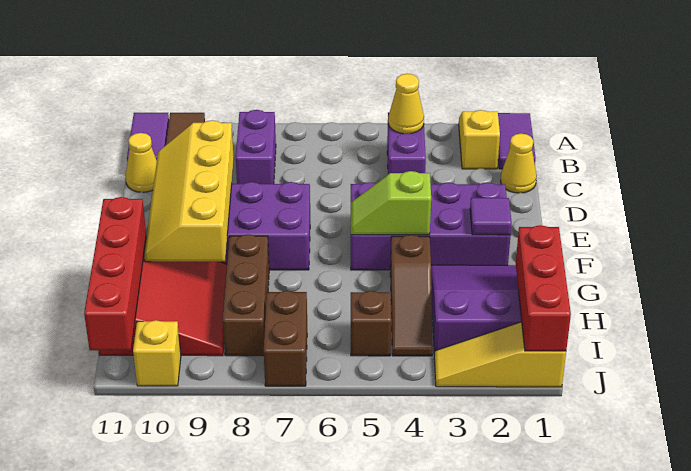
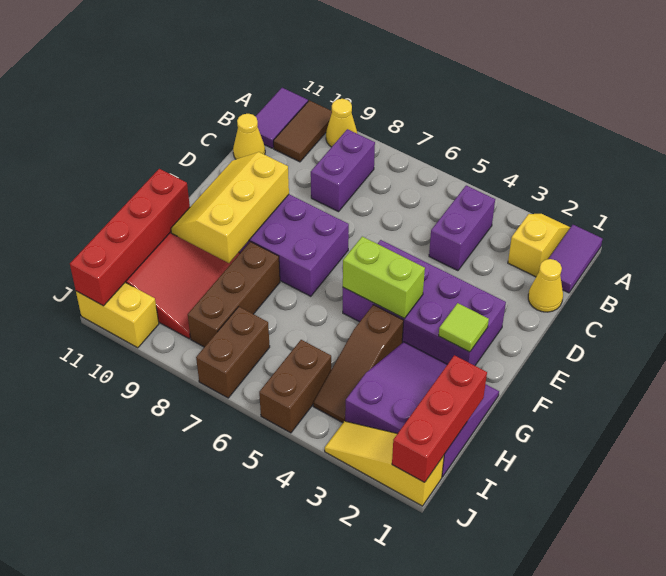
yellow cone B4 level 2 -> yellow cone A9 level 1
yellow slope D9:G10 level 2 top 9 -> yellow slope E9:G10 level 2 top 9
purple tile F2 level 2 -> lime tile F2 level 2
lime slope F4:F5 level 2 top 4 -> lime brick F4:F5 level 2
brown brick I5 level 1 -> brown brick I5:J5 level 1
yellow brick J10 level 1 -> yellow brick J10:J11 level 1

